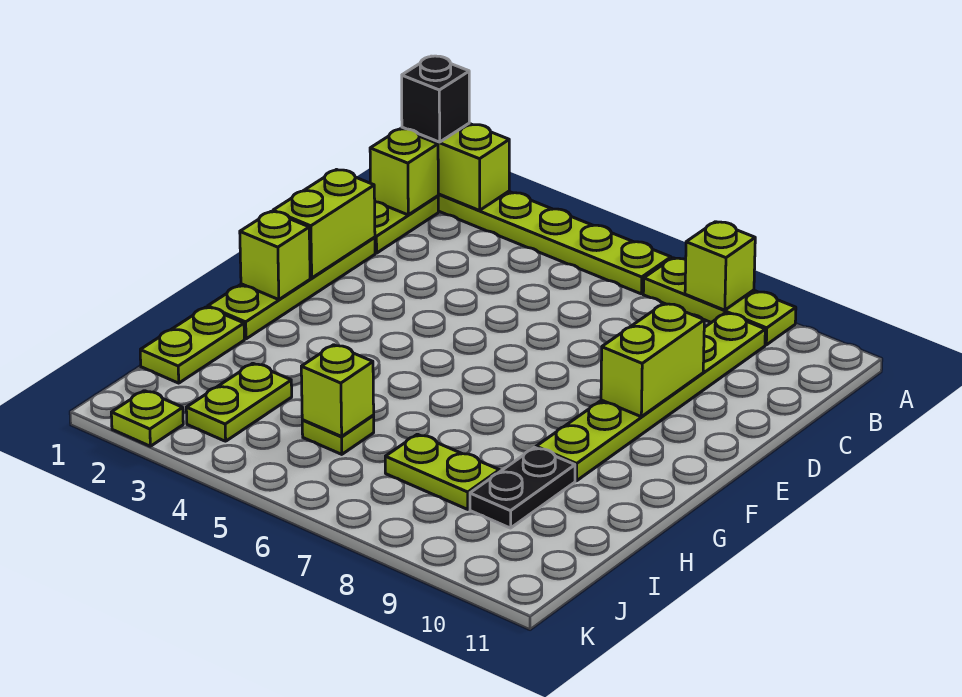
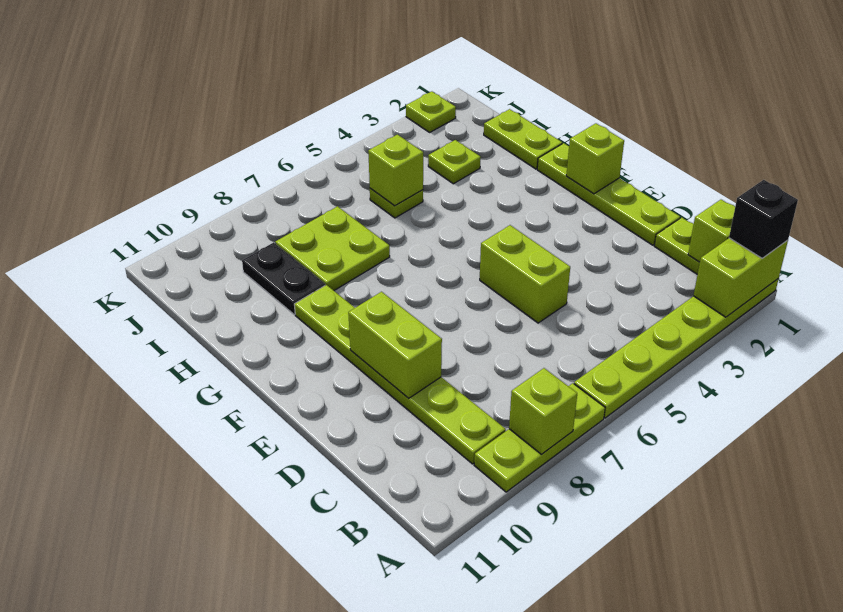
lime brick D1:E1 level 2 -> lime brick D5:E5 level 1
lime plate I3:J3 level 1 -> lime plate I3 level 1
lime plate I7:I8 level 1 -> lime plate H7:I8 level 1

